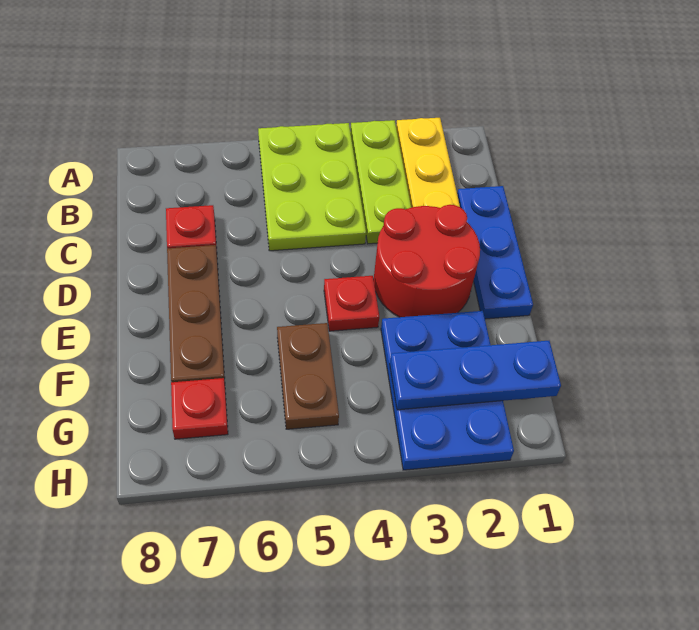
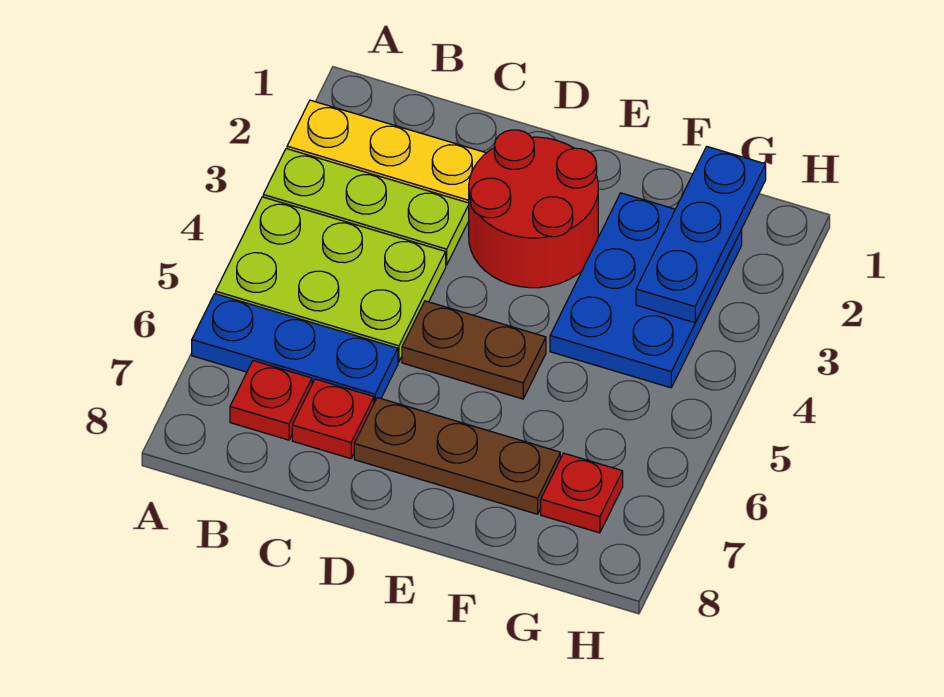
blue plate C1:E1 level 1 -> blue plate A6:C6 level 1
red plate E4 level 1 -> red plate B7 level 1
blue plate F2:H3 level 1 -> blue plate F2:G4 level 1
brown plate F5:G5 level 1 -> brown plate D5:E5 level 1

